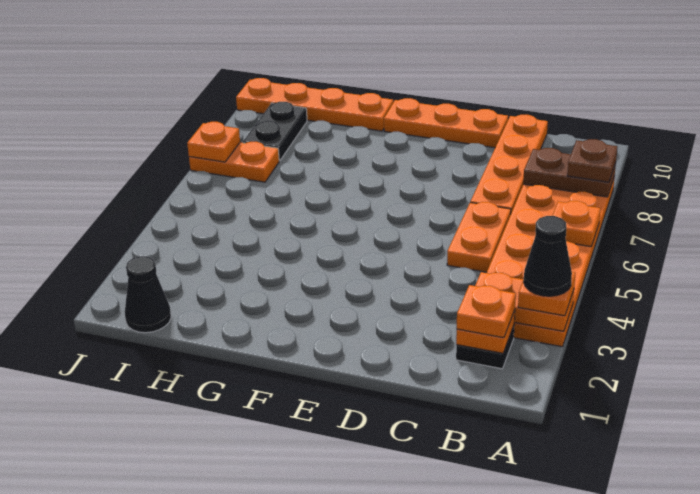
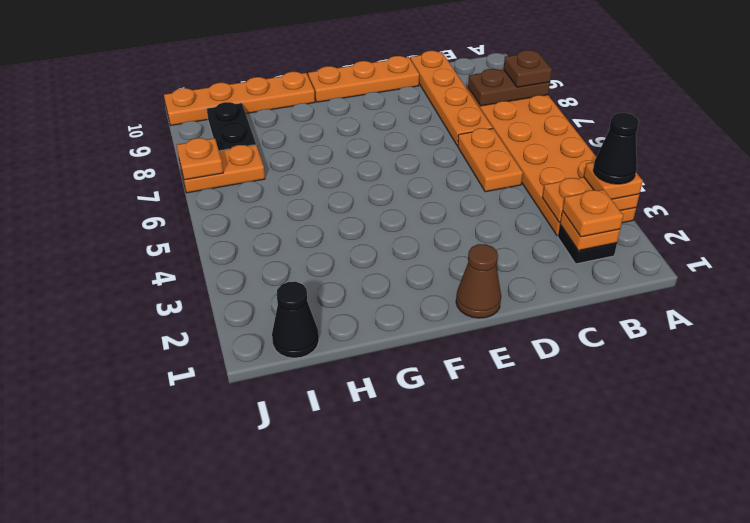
orange plate A6 level 2 -> none
none -> brown cone E1 level 1

